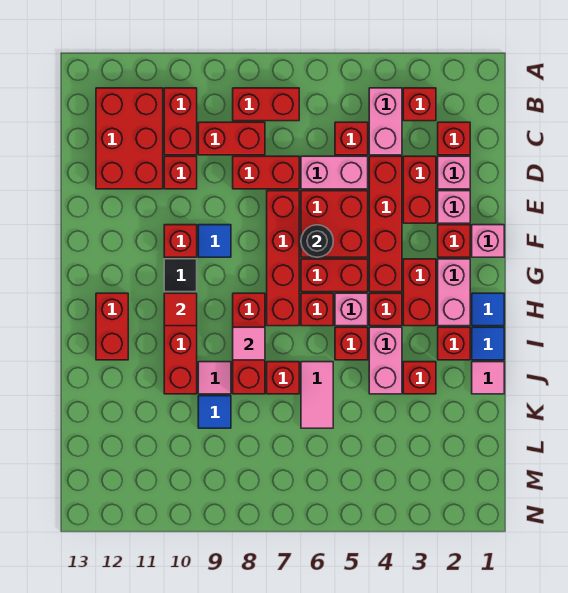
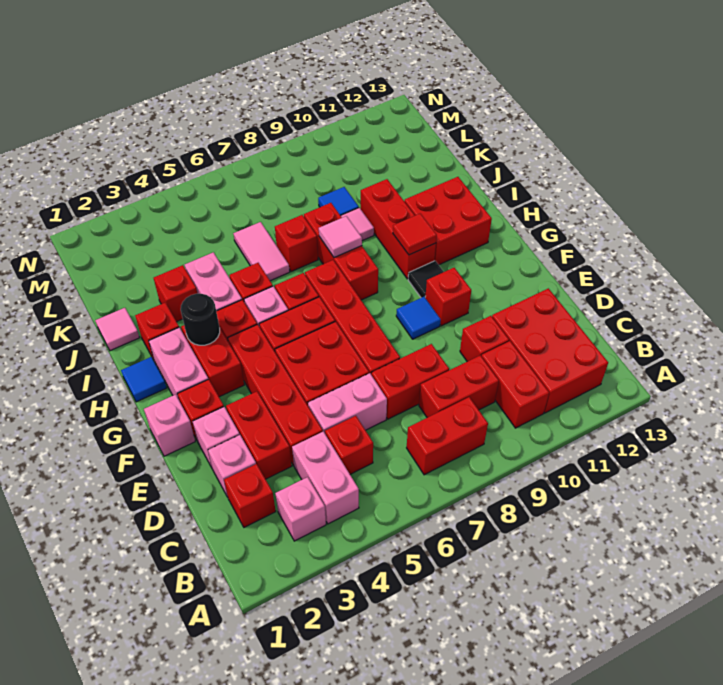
red brick B3 level 1 -> pink brick B3 level 1
black round brick F6 level 2 -> black round brick H3 level 2
red brick H12:I12 level 1 -> red brick H11:I12 level 1
blue tile I1 level 1 -> none

